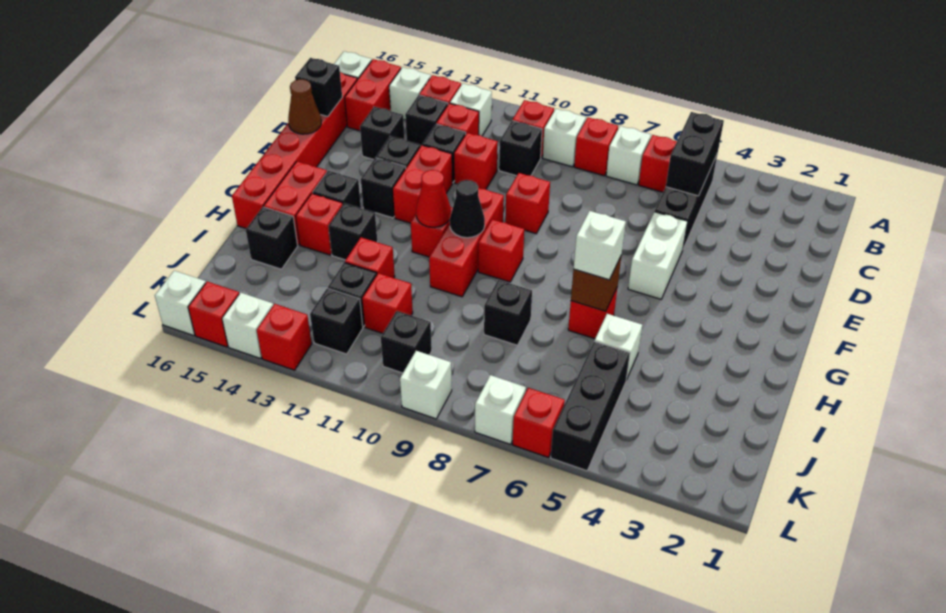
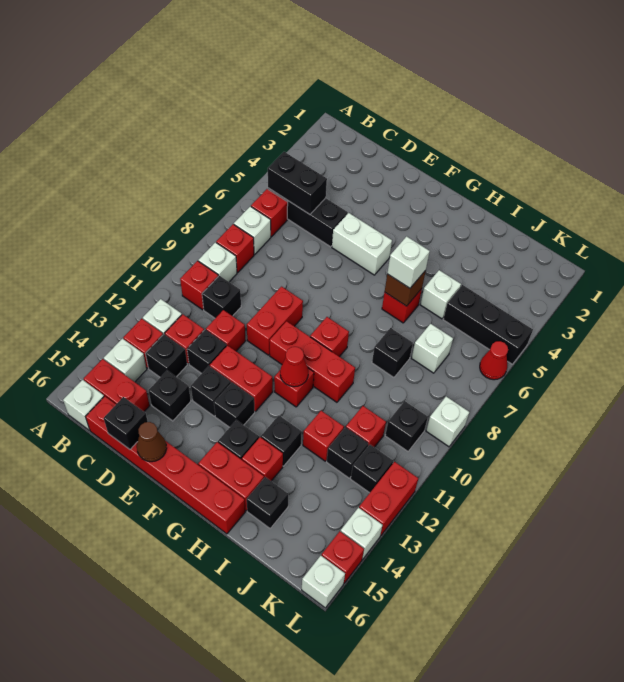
red brick E9 level 1 -> red brick E9:E10 level 1
black cone G10 level 2 -> none
red brick L6 level 1 -> red cone L6 level 1
white brick L7 level 1 -> white brick J7 level 1
red brick L13 level 1 -> red brick L12:L13 level 1

